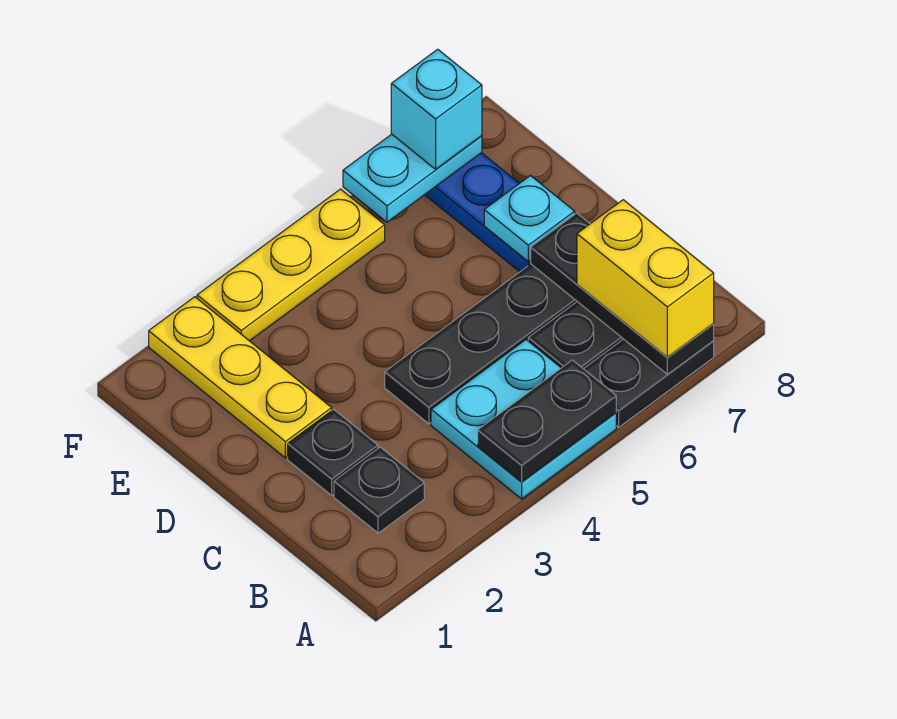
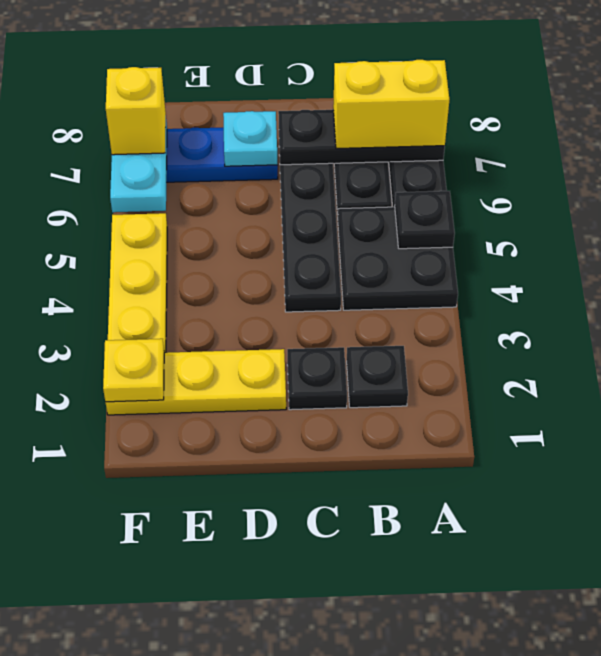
cyan plate A4:B5 level 1 -> black plate A4:B5 level 1
black plate A4:A5 level 2 -> black plate A5 level 2
none -> yellow plate F2 level 2
cyan brick F7 level 3 -> yellow brick F7 level 3

